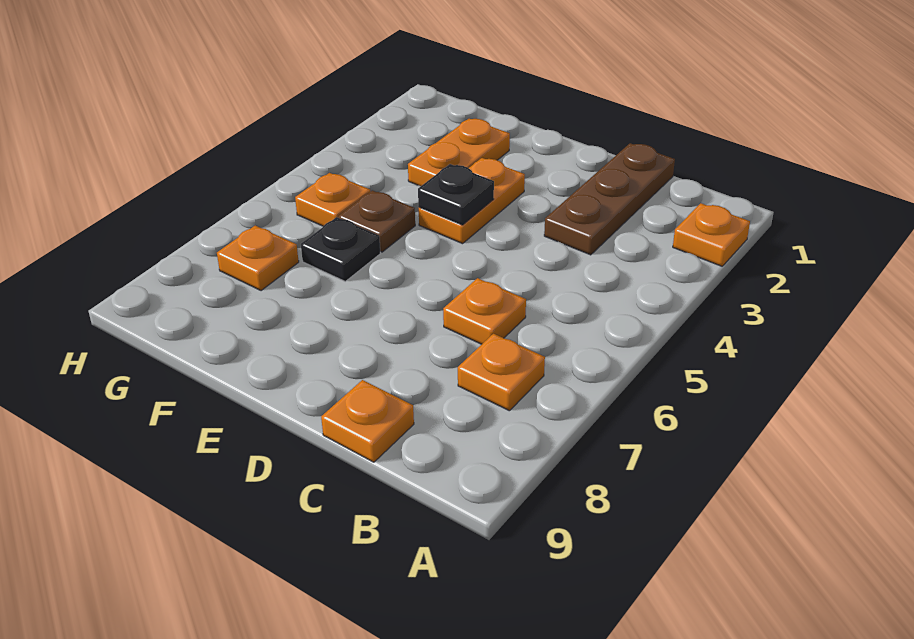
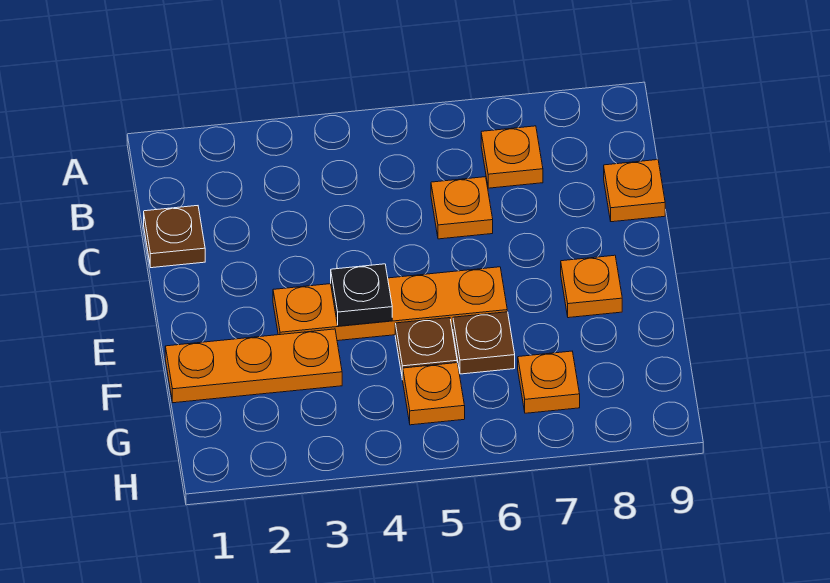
orange plate A2 level 1 -> orange plate E8 level 1
brown plate C1:C3 level 1 -> brown plate C1 level 1
orange plate E3:E4 level 1 -> orange plate E3:E6 level 1
orange plate F2:F3 level 1 -> orange plate F1:F3 level 1
black plate F6 level 1 -> brown plate F6 level 1

